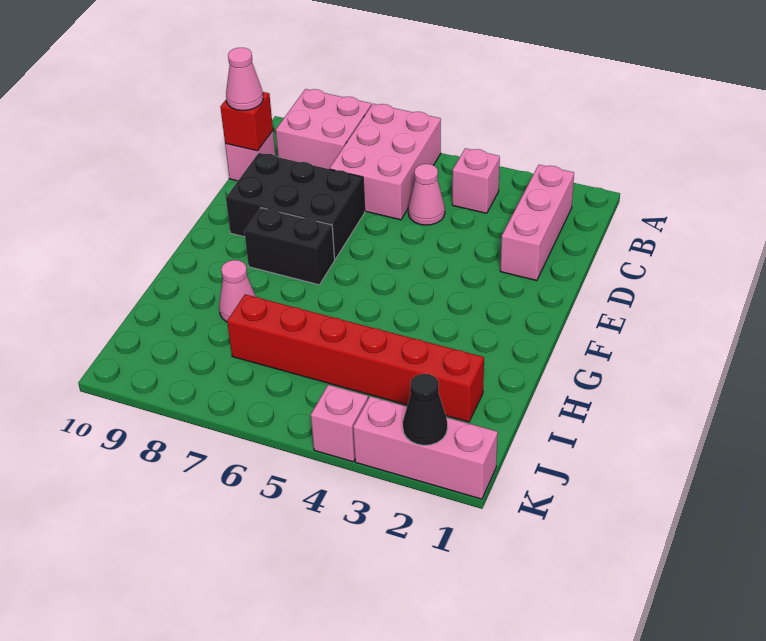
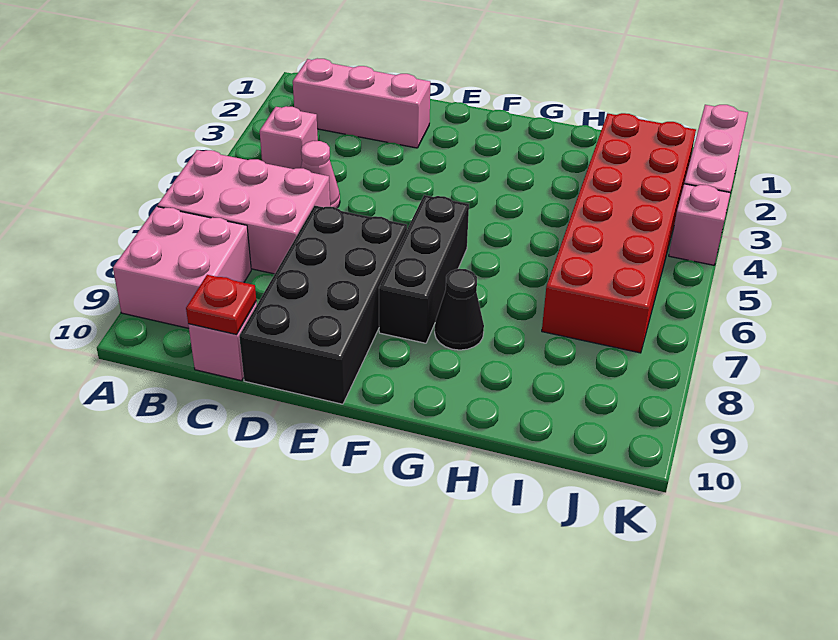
red brick C10 level 2 -> red plate C10 level 2
pink cone C10 level 3 -> none
black brick D7:E9 level 1 -> black brick D7:E10 level 1
black brick F7:F8 level 1 -> black brick F6:F8 level 1
pink cone H8 level 1 -> none
red brick I2:I7 level 1 -> red brick I2:J7 level 1
black cone K2 level 2 -> black cone G8 level 1

